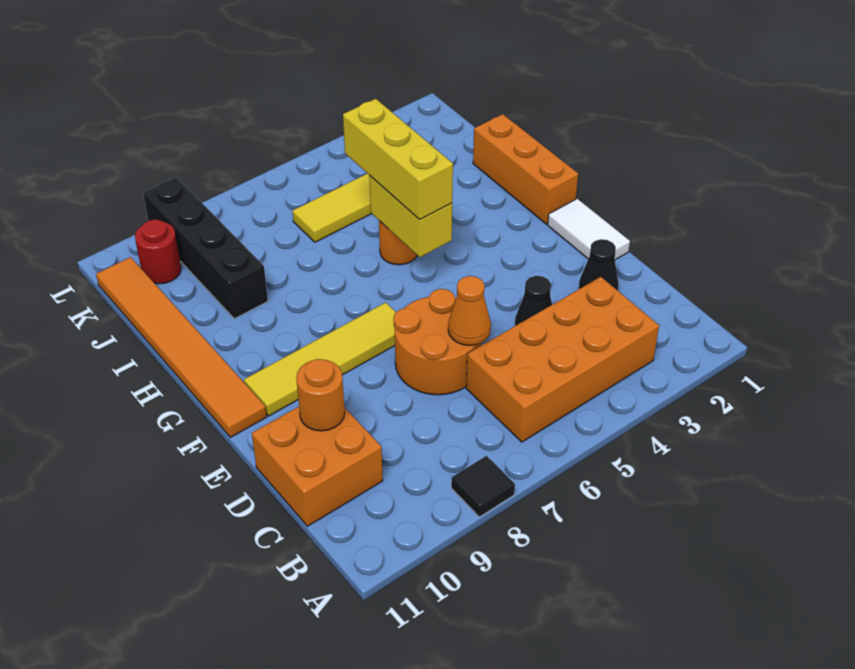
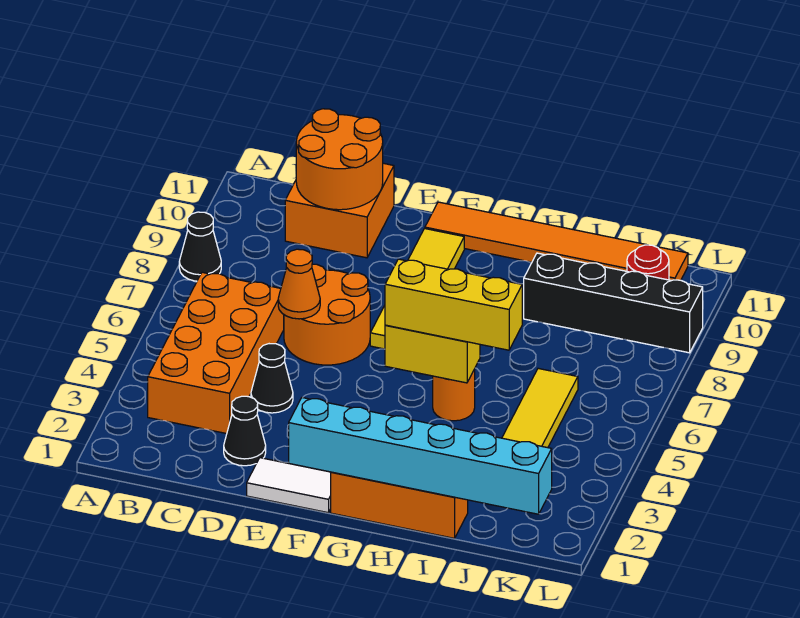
black tile A8 level 1 -> black cone A8 level 1
orange round brick D10 level 2 -> orange round brick C10:D11 level 2
none -> cyan brick F1:K1 level 2

